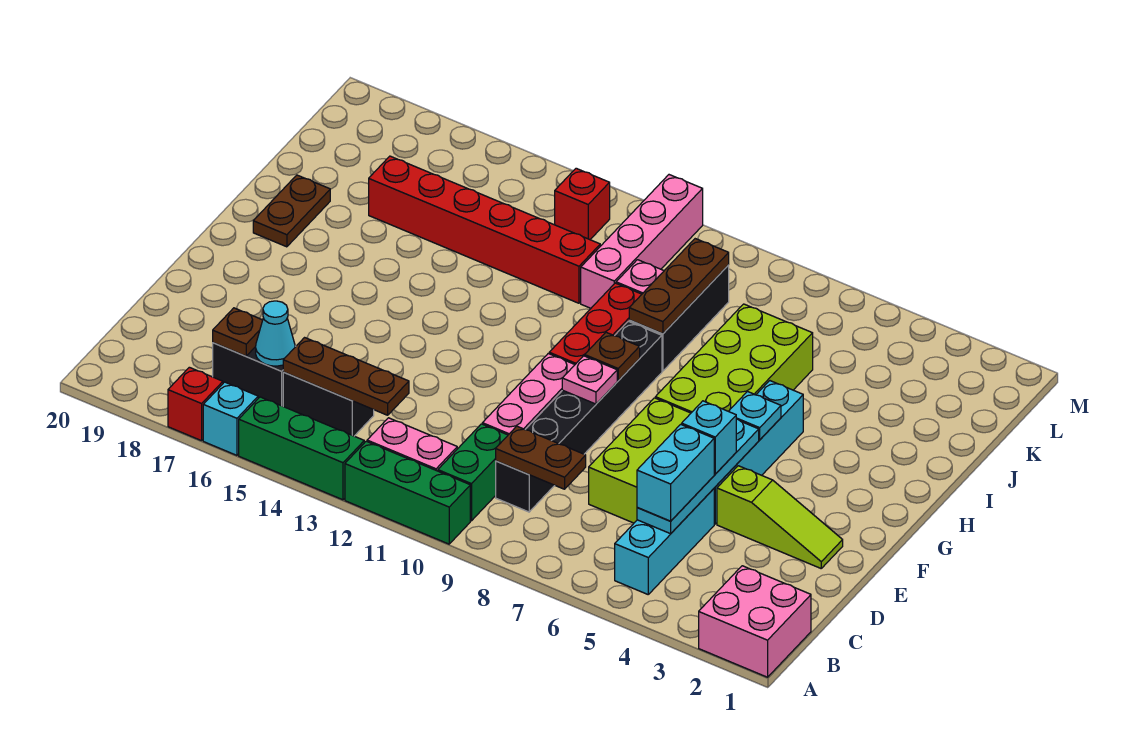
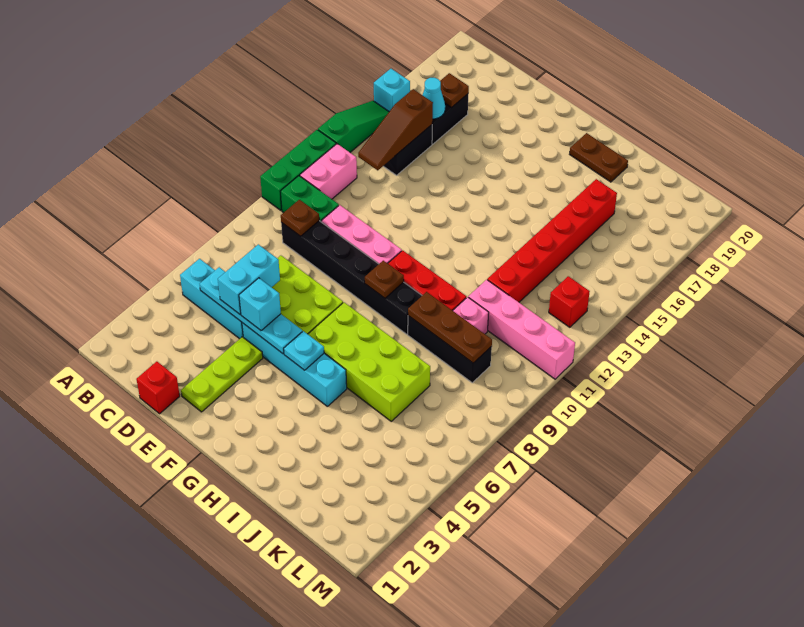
pink brick A1:B2 level 1 -> none
green brick A13:A15 level 1 -> green slope A13:A15 level 1 top 13
red brick A17 level 1 -> red brick D1 level 1
cyan brick C5:D5 level 3 -> cyan brick D5:D6 level 3
brown plate C8:C9 level 2 -> brown plate C9 level 2
brown plate C13:C15 level 2 -> brown slope C13:C15 level 2 top 15
lime slope E2:E4 level 1 top 4 -> lime plate E2:E4 level 1
pink plate F9 level 2 -> none

